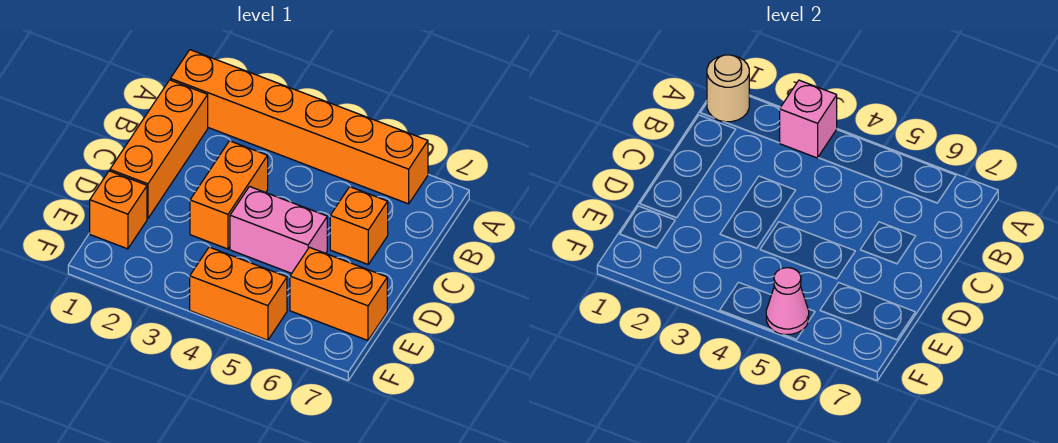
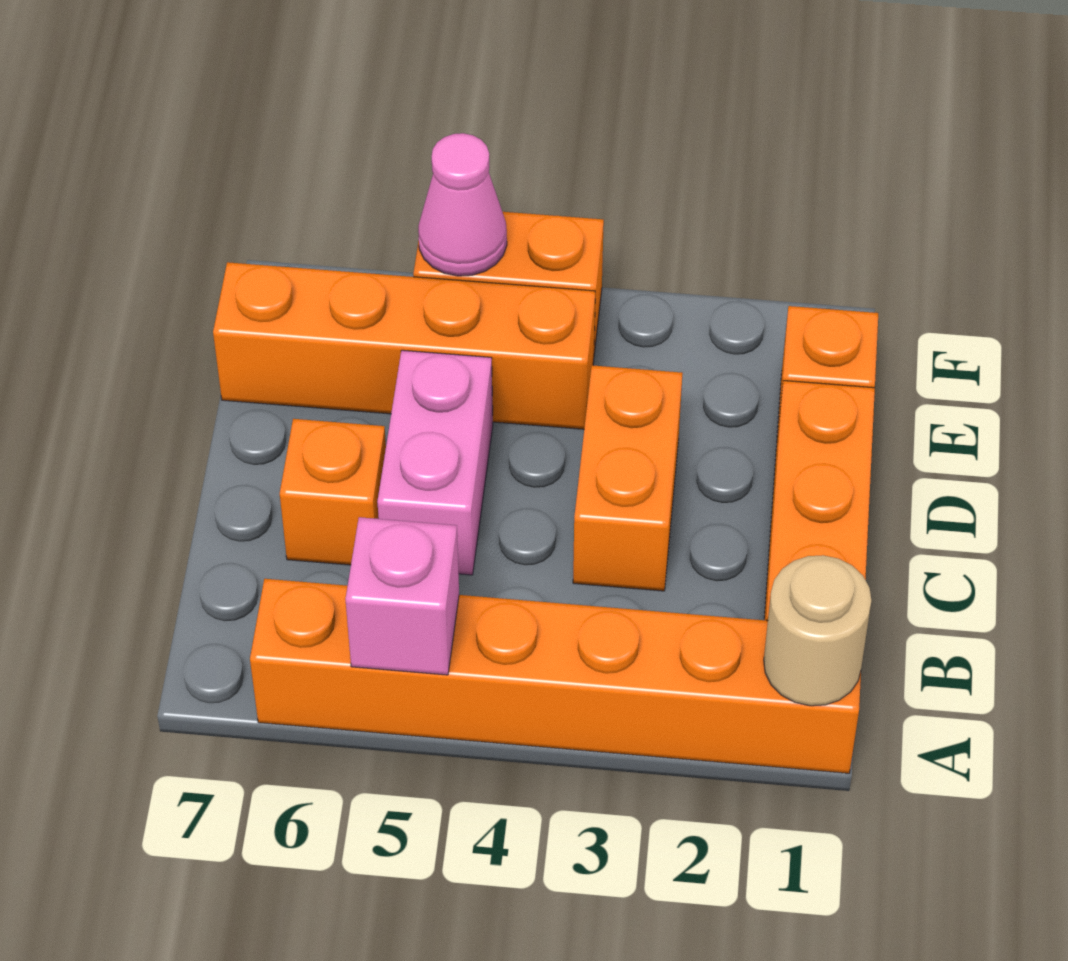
pink brick A3 level 2 -> pink brick A5 level 2
pink brick D4:D5 level 1 -> pink brick C5:D5 level 1
orange brick E6:E7 level 1 -> orange brick E4:E7 level 1

